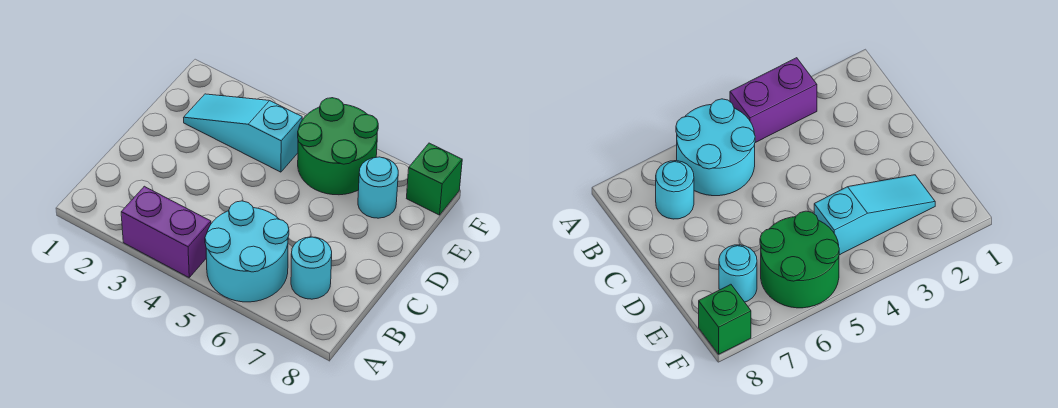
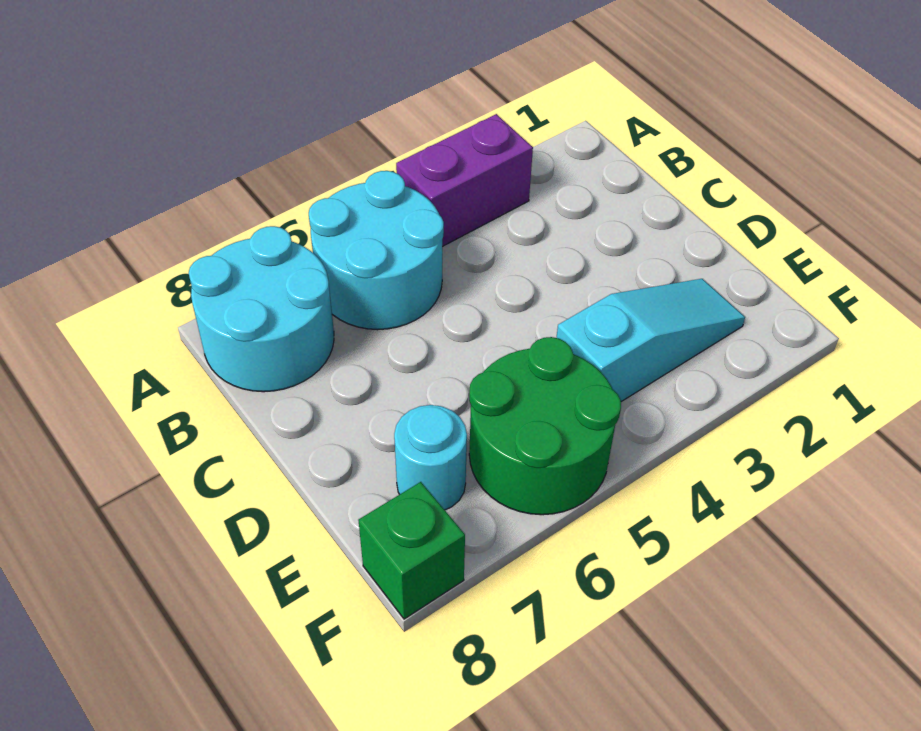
cyan round brick B7 level 1 -> cyan round brick A7:B8 level 1

